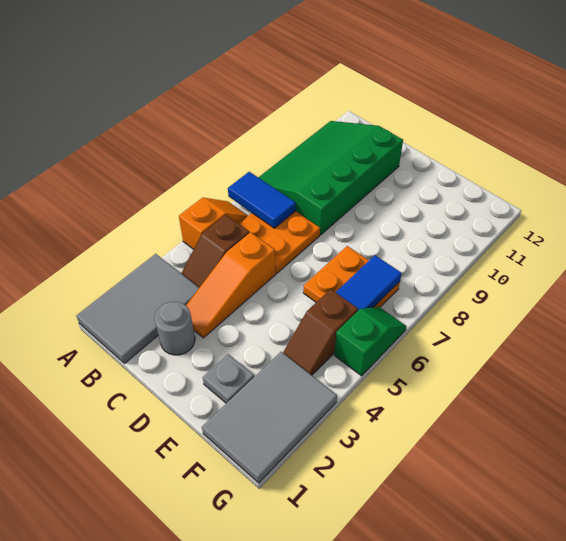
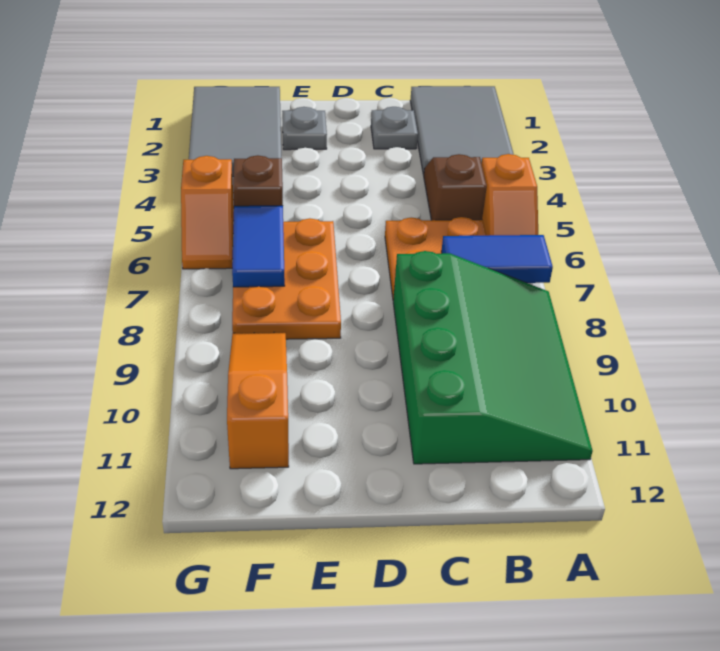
grey round brick C2 level 1 -> grey plate C2 level 1
orange slope C3:C5 level 1 top 5 -> orange slope F9:F11 level 1 top 11
orange plate E6:F7 level 1 -> orange plate E6:F8 level 1
green slope G5:G6 level 1 top 5 -> orange slope G5:G6 level 1 top 5

